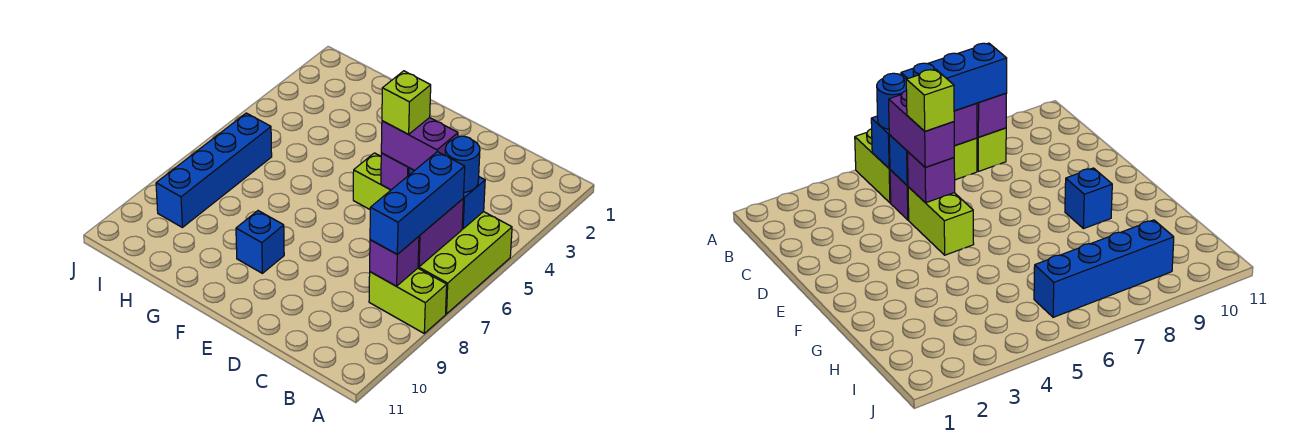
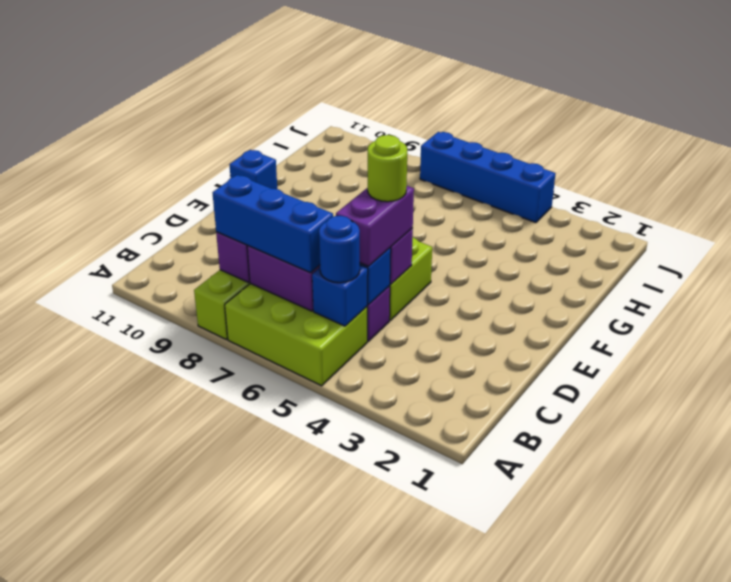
lime brick D5 level 4 -> lime round brick D5 level 4
blue brick F9 level 1 -> blue brick F11 level 1
blue brick I6:I9 level 1 -> blue brick J4:J7 level 1

